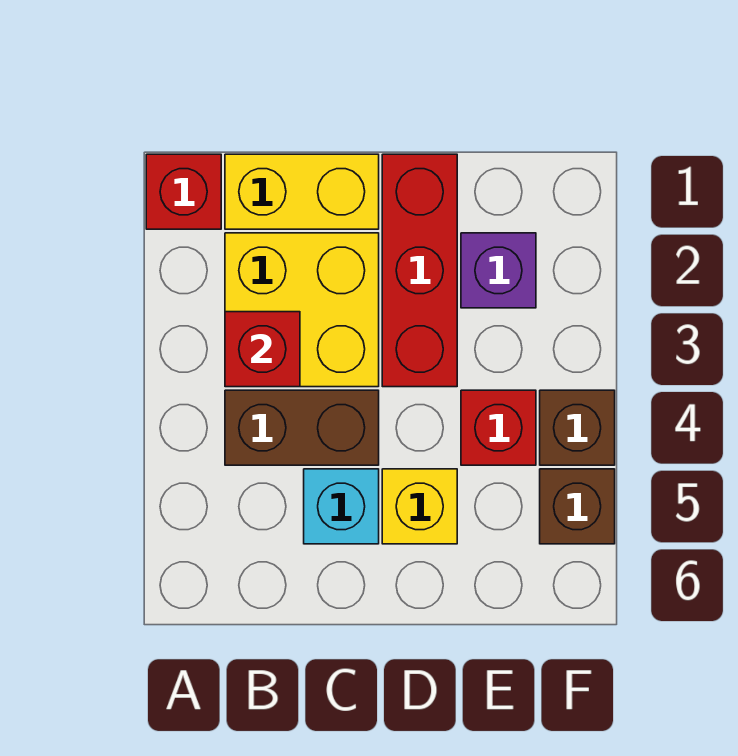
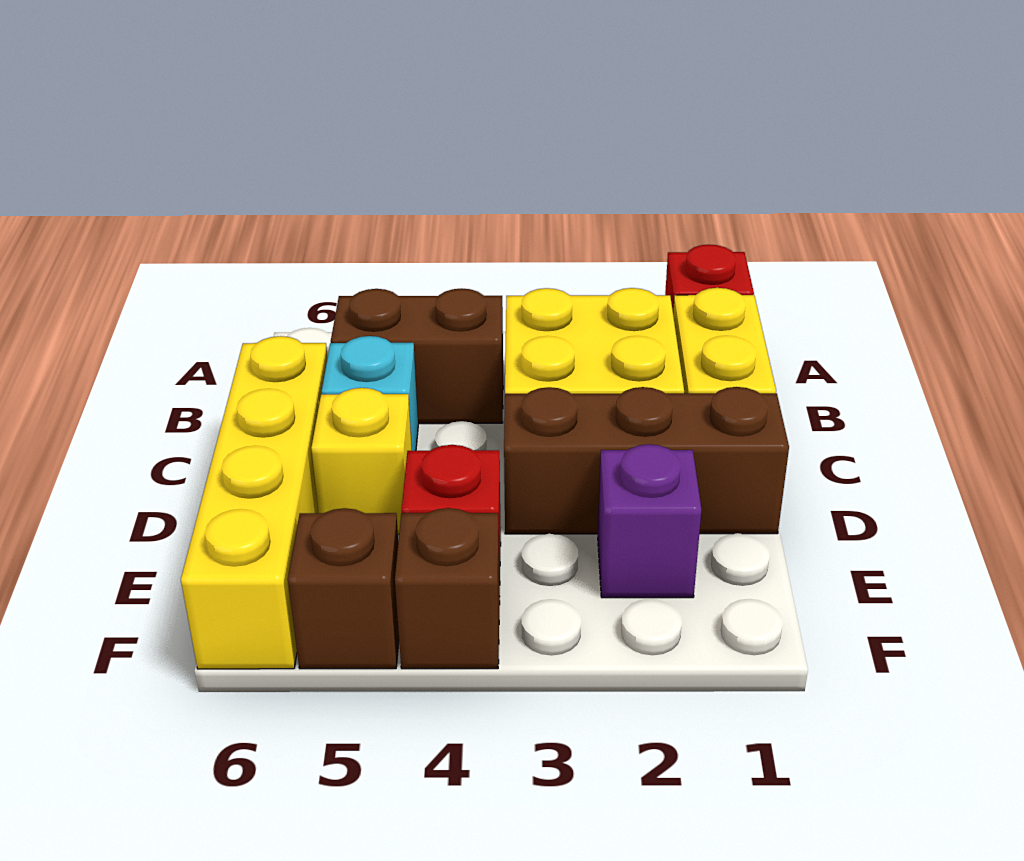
red brick B3 level 2 -> none
brown brick B4:C4 level 1 -> brown brick B4:B5 level 1
none -> yellow brick C6:F6 level 1
red brick D1:D3 level 1 -> brown brick D1:D3 level 1

